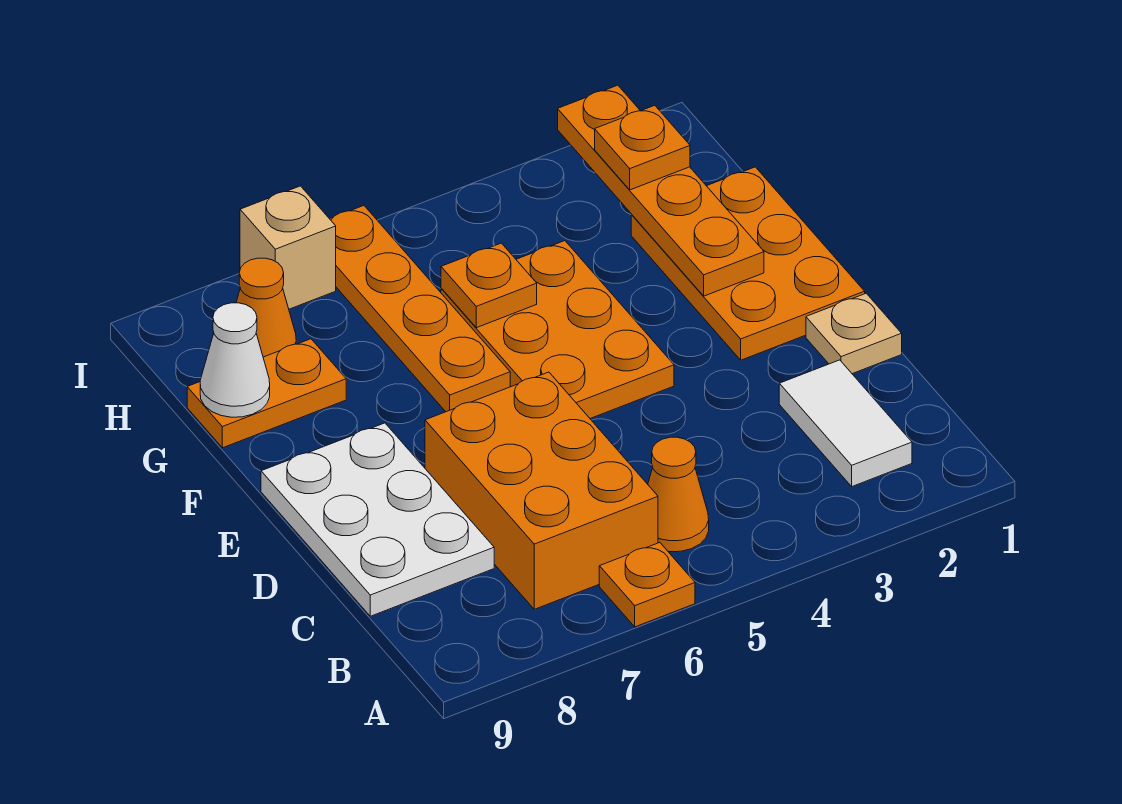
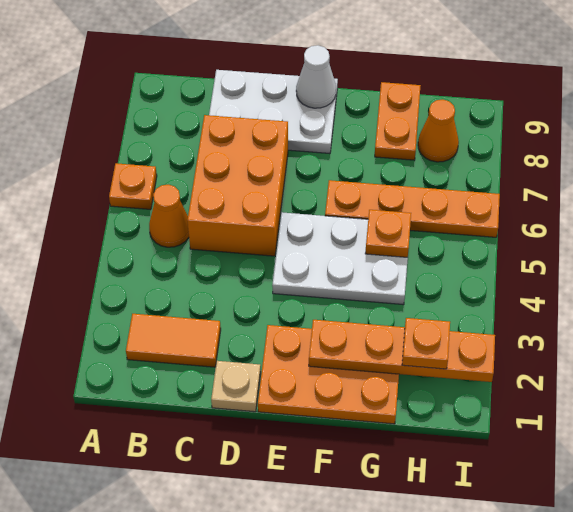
white tile B2:C2 level 1 -> orange tile B2:C2 level 1
orange brick B6:D7 level 1 -> orange brick C5:D7 level 1
orange plate E4:G5 level 1 -> white plate E4:G5 level 1
white cone G9 level 2 -> white cone E9 level 2
tan brick I7 level 1 -> none

